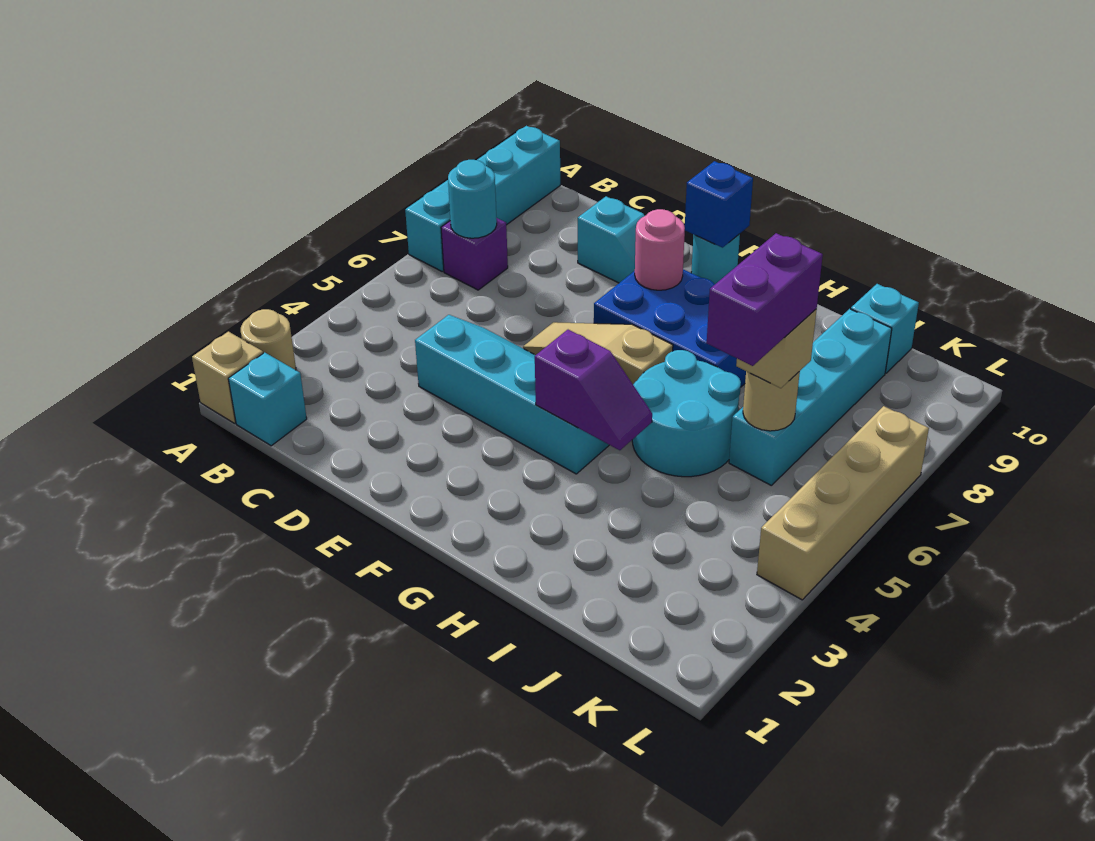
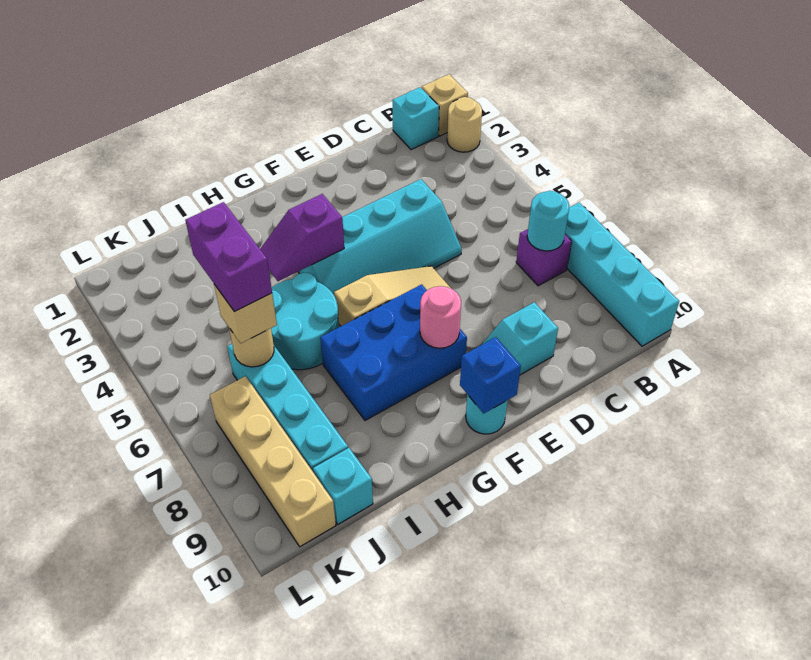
tan brick L4:L7 level 1 -> tan brick K7:K10 level 1

